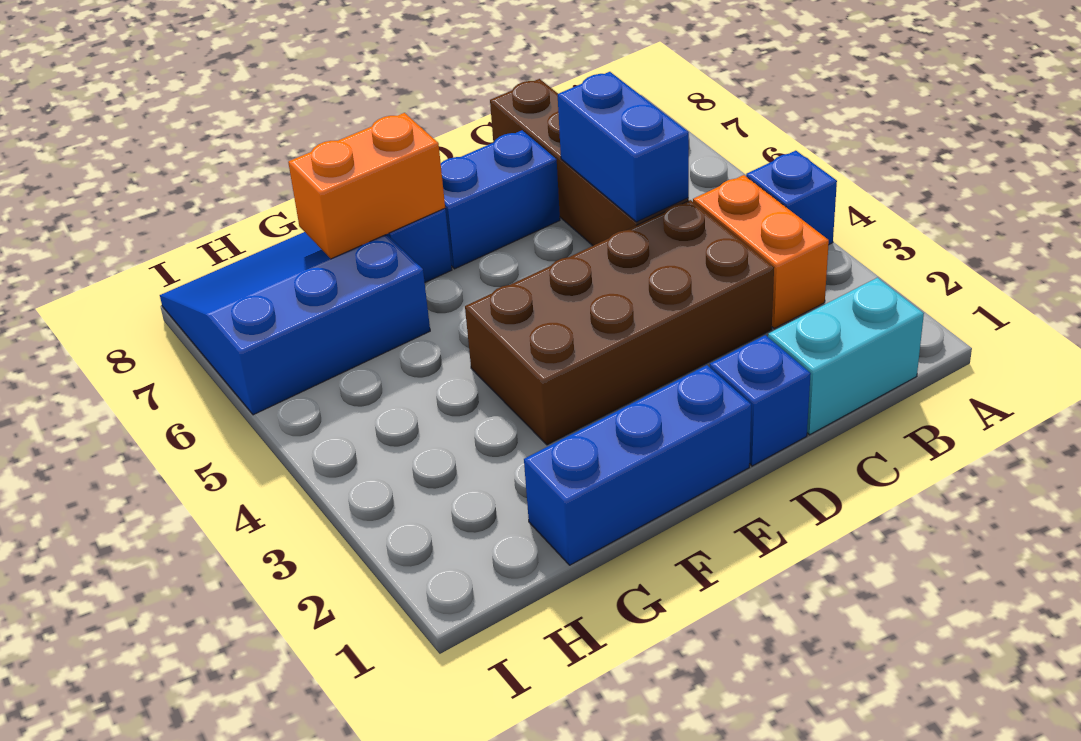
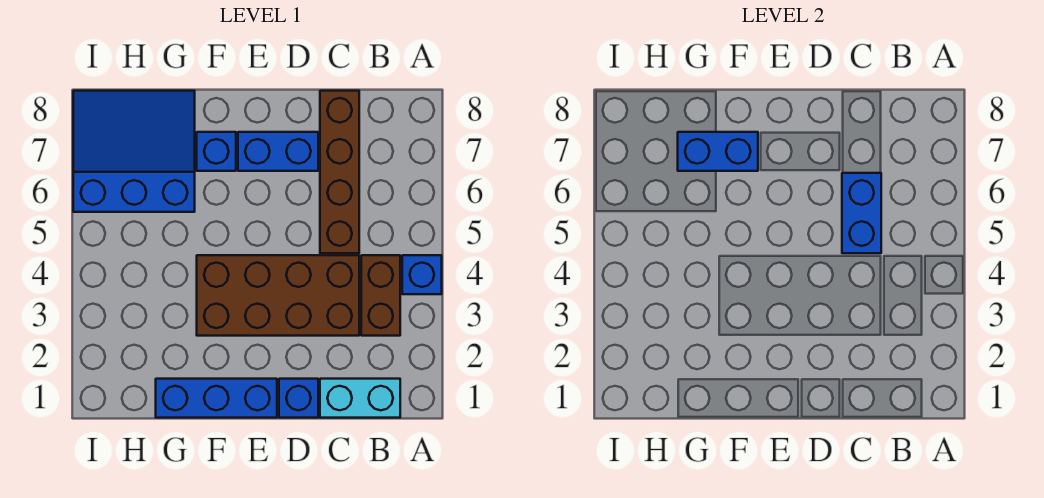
orange brick B3:B4 level 1 -> brown brick B3:B4 level 1
orange brick F7:G7 level 2 -> blue brick F7:G7 level 2

